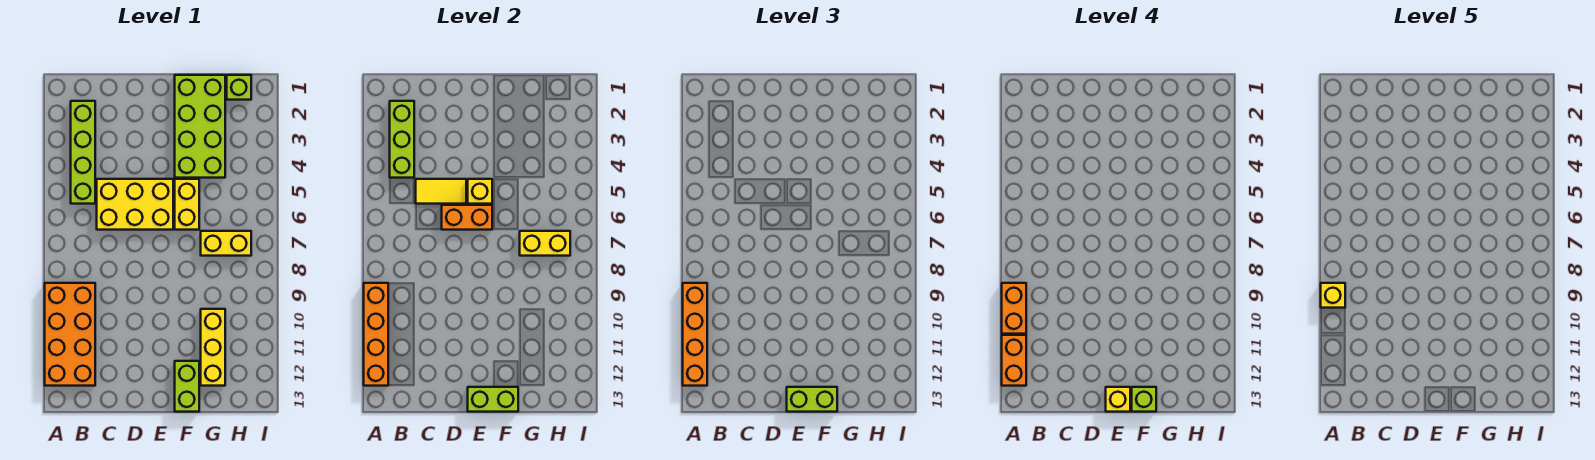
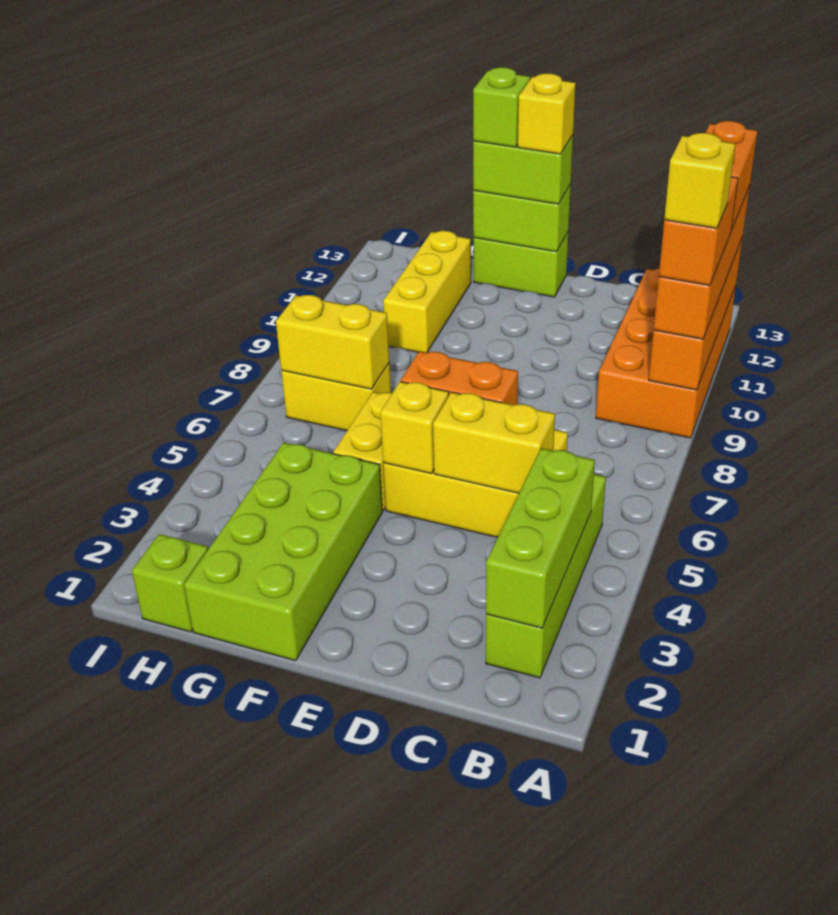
yellow tile C5:D5 level 2 -> yellow brick C5:D5 level 2
lime brick F12:F13 level 1 -> lime brick E13:F13 level 1

